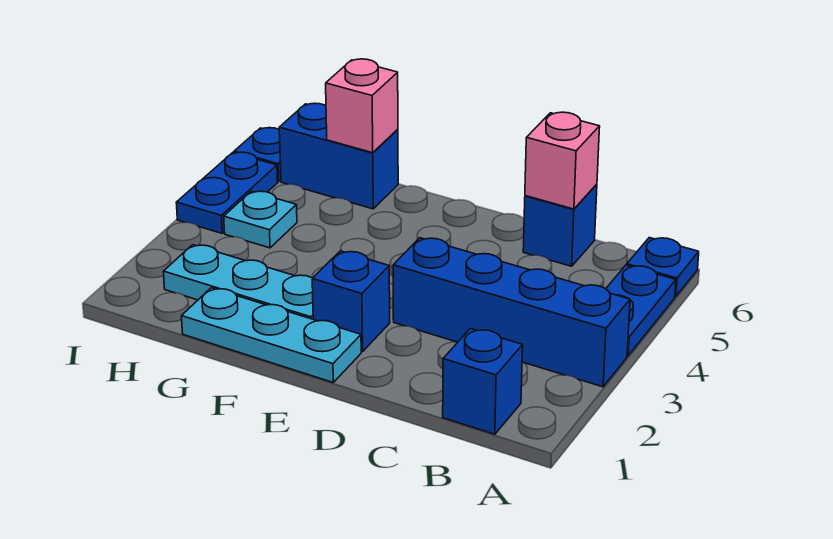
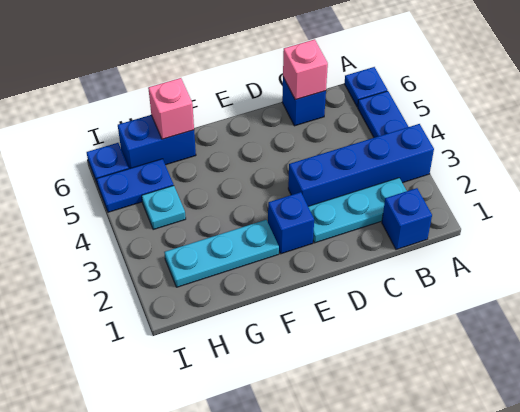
cyan plate E1:G1 level 1 -> cyan plate B2:D2 level 1
blue plate I4:I5 level 1 -> blue plate H5:I5 level 1

